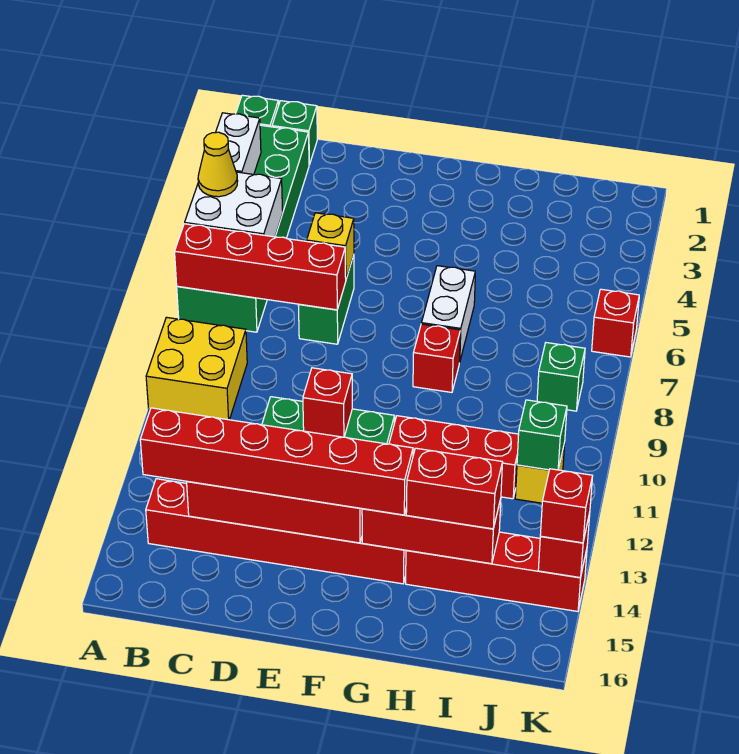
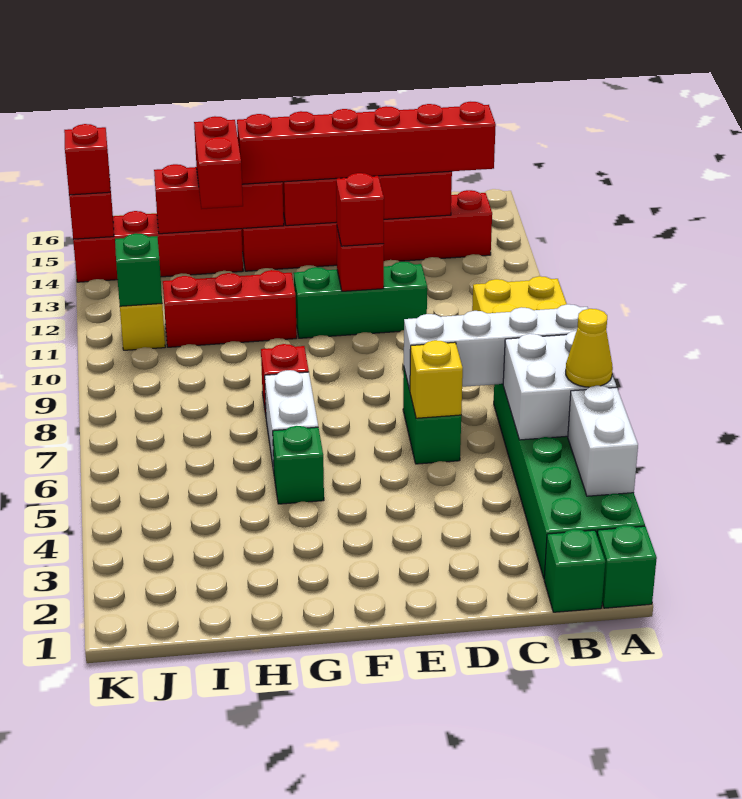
red brick A7:D7 level 2 -> white brick A7:D7 level 2
red brick H14:I14 level 3 -> red brick H13:H14 level 3
green brick J8 level 1 -> green brick G5 level 1
red brick K6 level 1 -> red brick E11 level 3

